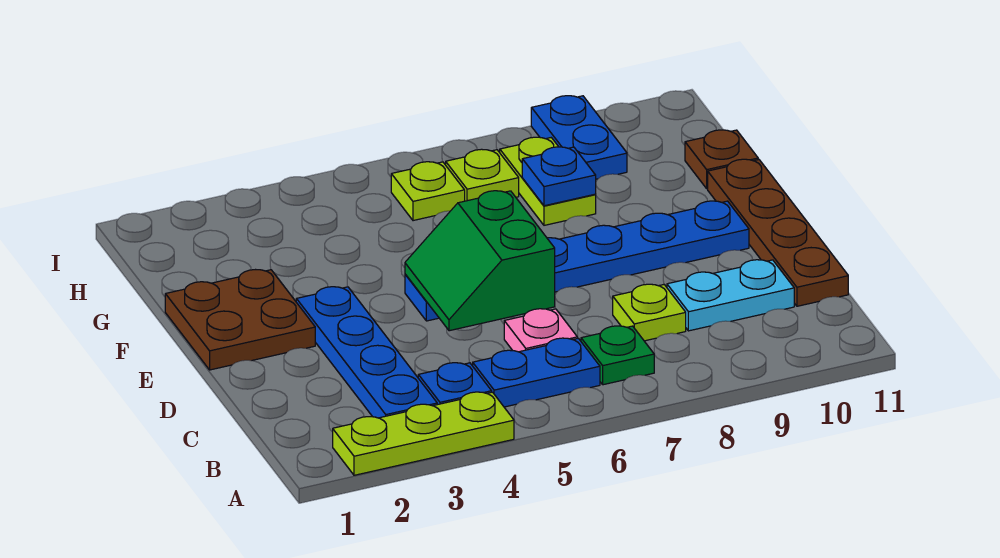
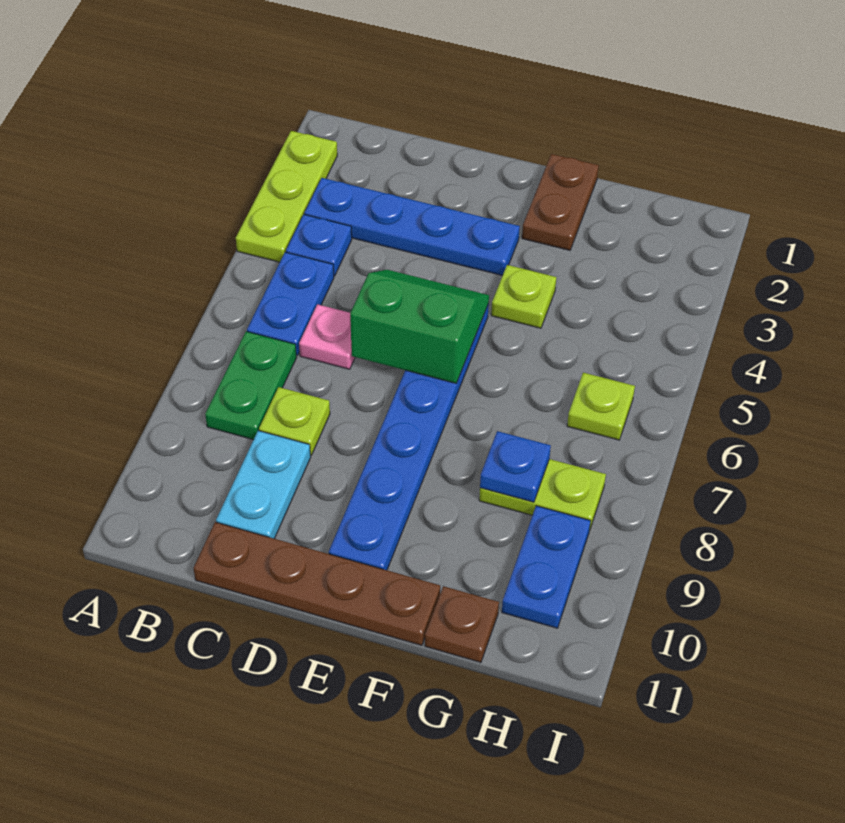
green plate B7 level 1 -> green plate B7:B8 level 1
brown plate E1:F2 level 1 -> brown plate F1:F2 level 1
lime plate H7 level 1 -> lime plate F4 level 1
blue plate H9:I9 level 1 -> blue plate H9:H10 level 1

